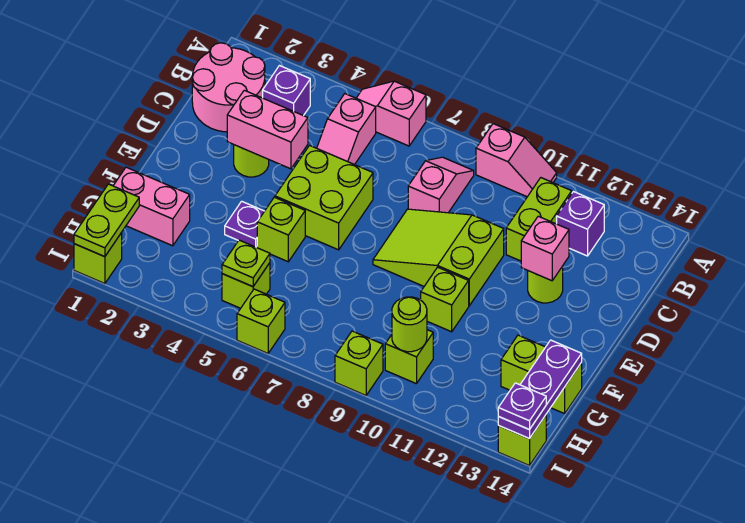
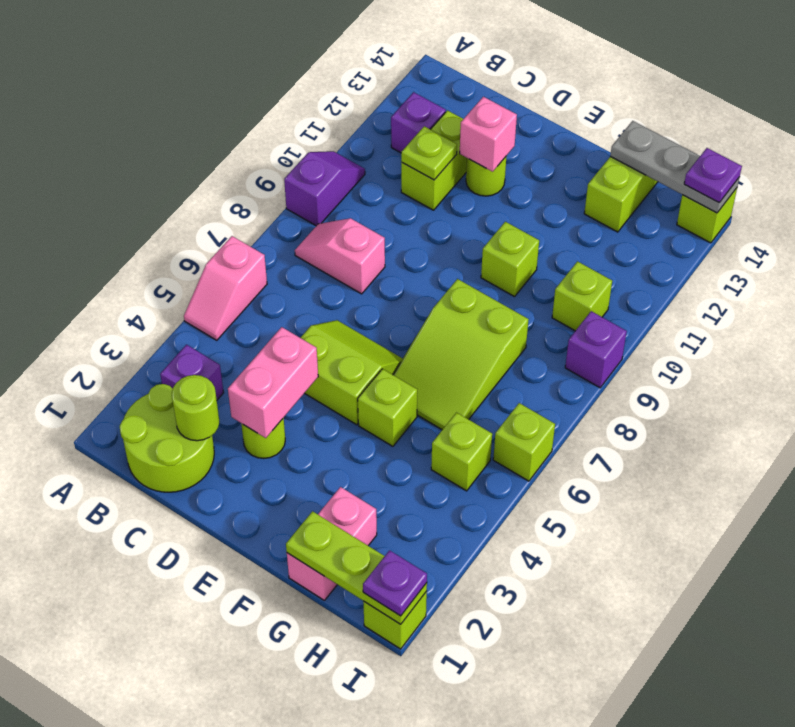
pink slope A9:A10 level 1 top 9 -> purple slope A9:A10 level 1 top 9
pink round brick B1:C2 level 1 -> lime round brick B1:C2 level 1
pink slope B5:C5 level 1 top B -> none
lime brick B11:C11 level 1 -> lime brick C11:C12 level 1
lime brick D5:E6 level 1 -> lime slope D5:E6 level 1 top 5
lime slope D8:E10 level 1 top 10 -> lime slope F6:G8 level 1 top 8
purple plate F4 level 1 -> purple plate I1 level 3
purple plate G14:I14 level 2 -> grey plate G14:I14 level 2
lime plate H1:I1 level 2 -> lime plate G1:I1 level 2
lime plate H5 level 2 -> lime plate C11 level 2
lime round brick H10 level 2 -> lime round brick C2 level 2
lime brick I9 level 1 -> purple brick I9 level 1

